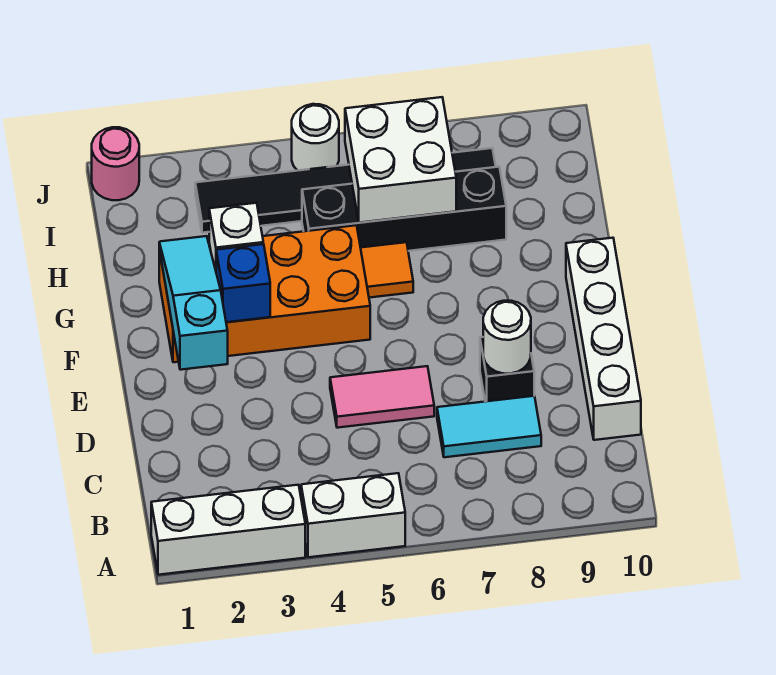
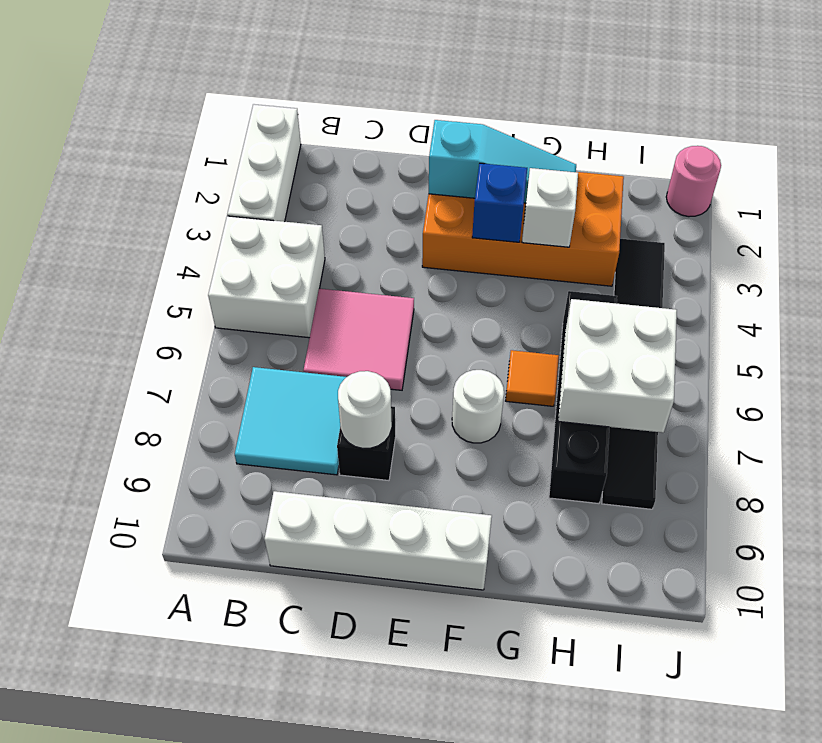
white brick A4:A5 level 1 -> white brick A4:B5 level 1
cyan tile C7:C8 level 1 -> cyan tile B7:C8 level 1
pink tile D5:D6 level 1 -> pink tile C5:D6 level 1
orange brick F2:G5 level 1 -> orange brick E2:H3 level 1
white round brick J5 level 1 -> white round brick F7 level 1

